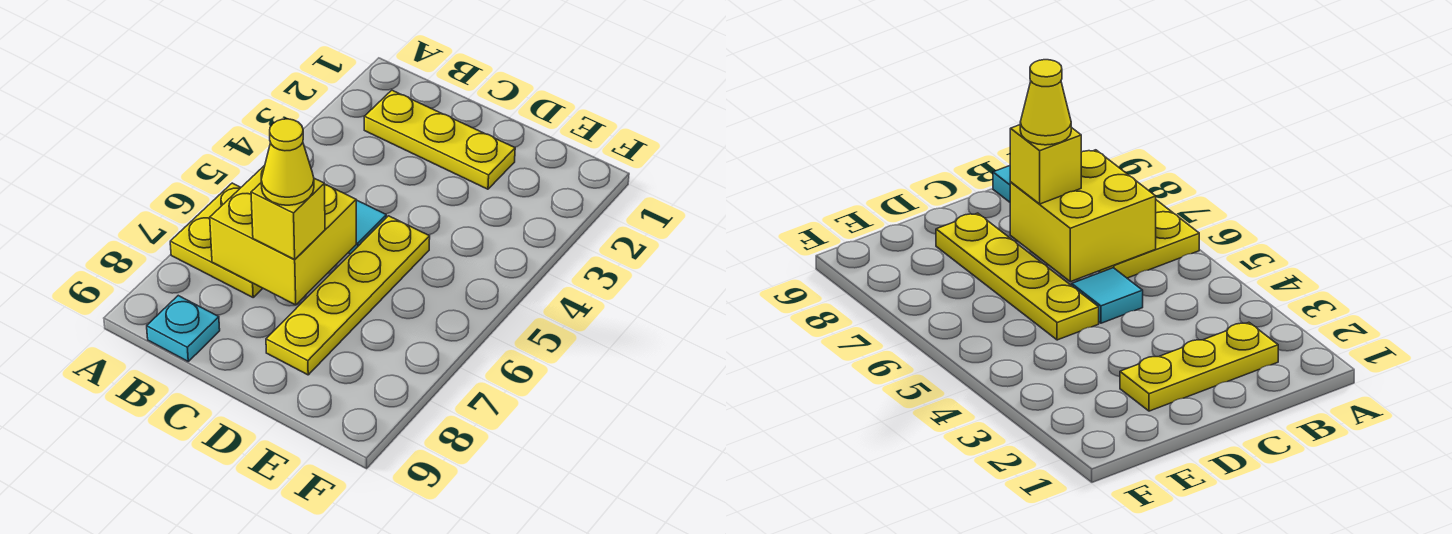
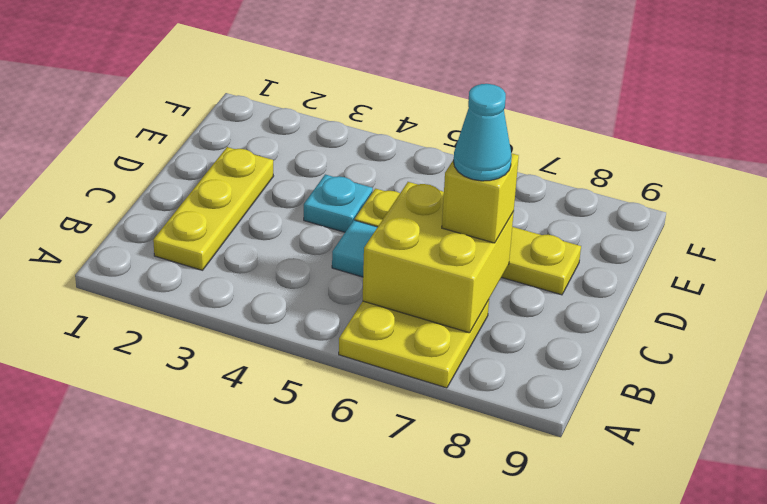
cyan plate B9 level 1 -> cyan plate D4 level 1
yellow cone C7 level 4 -> cyan cone C7 level 4

